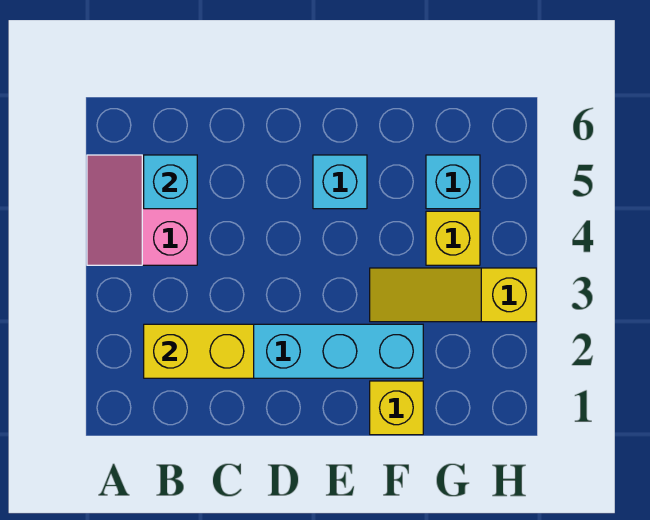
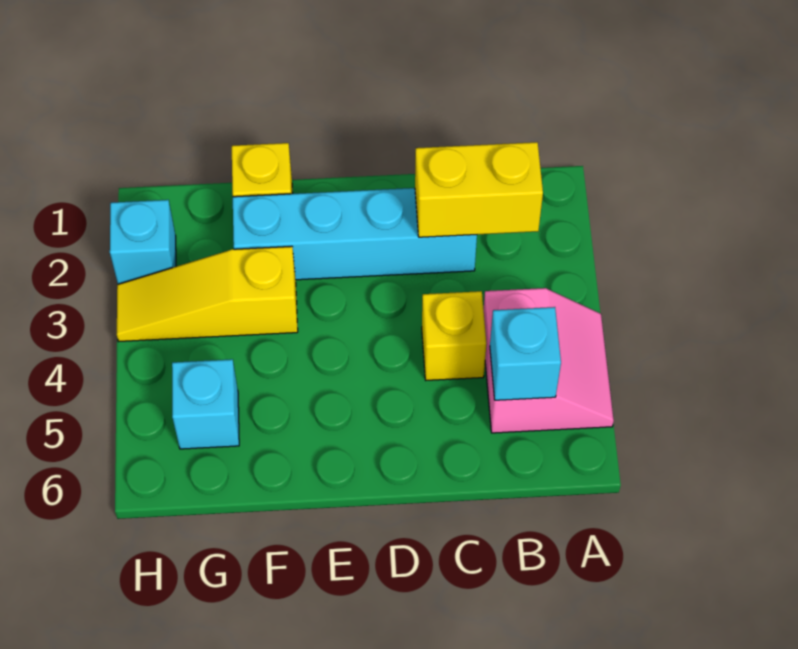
cyan brick E5 level 1 -> cyan brick H2 level 1
yellow slope F3:H3 level 1 top H -> yellow slope F3:H3 level 1 top F
yellow brick G4 level 1 -> yellow brick C4 level 1

